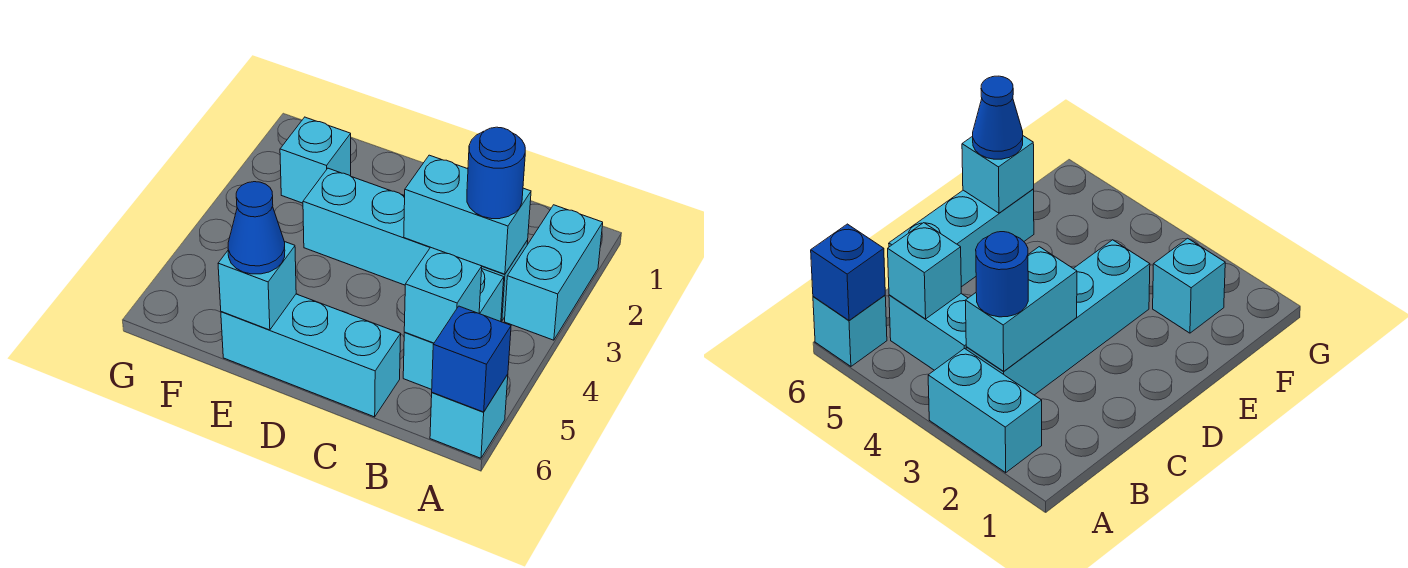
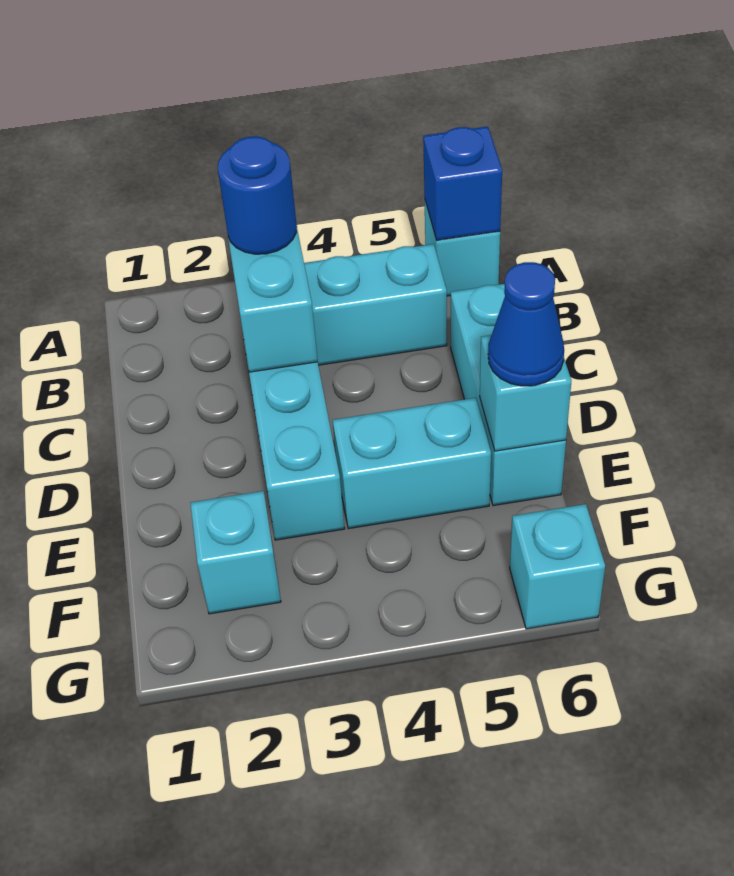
cyan brick A2:A3 level 1 -> cyan brick E4:E5 level 1
cyan brick B5 level 2 -> cyan brick G6 level 1

